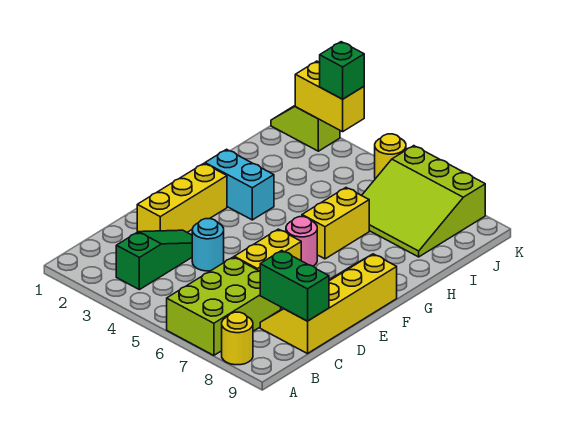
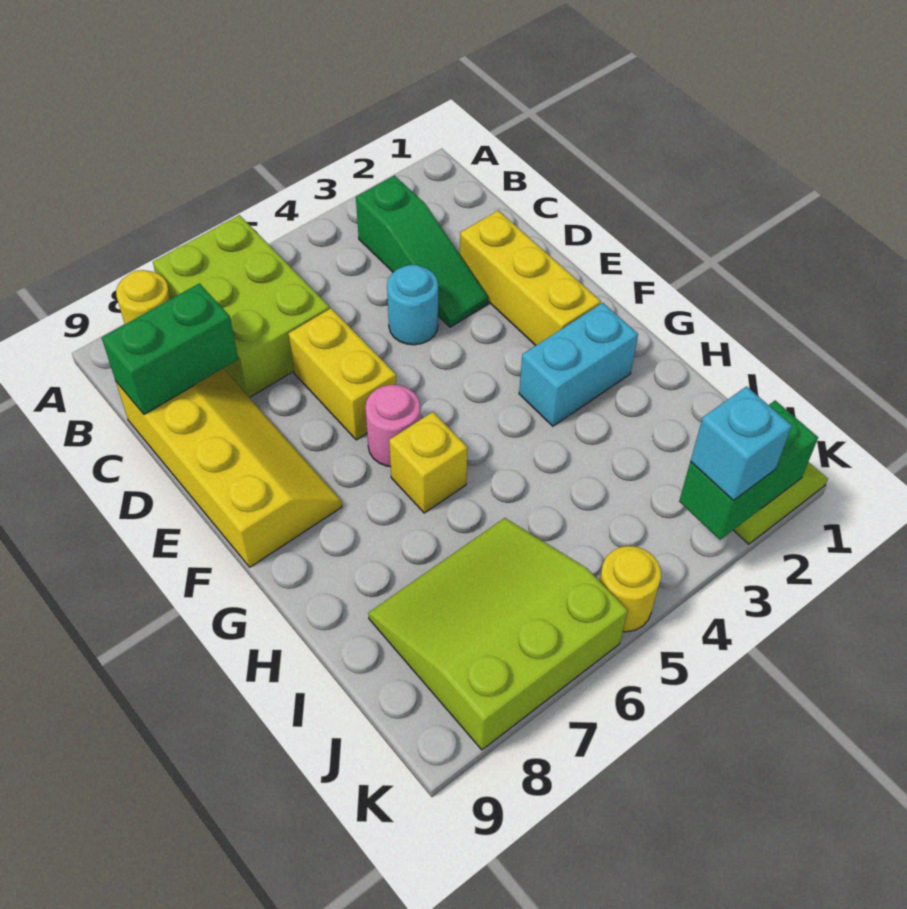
yellow brick G6:H6 level 1 -> yellow brick G6 level 1
yellow brick K2:K3 level 2 -> green brick K2:K3 level 2
green brick K3 level 3 -> cyan brick K3 level 3

